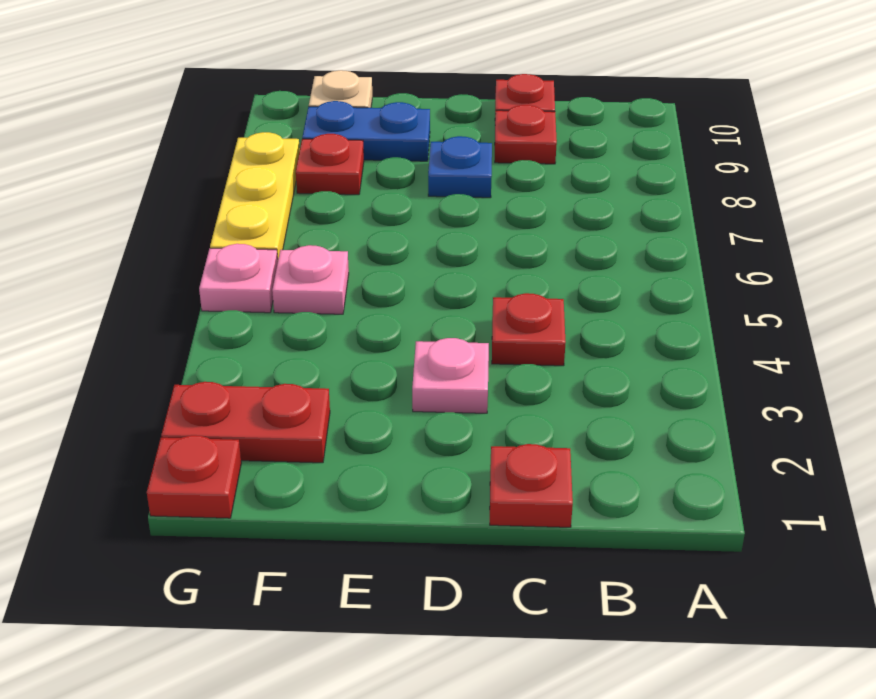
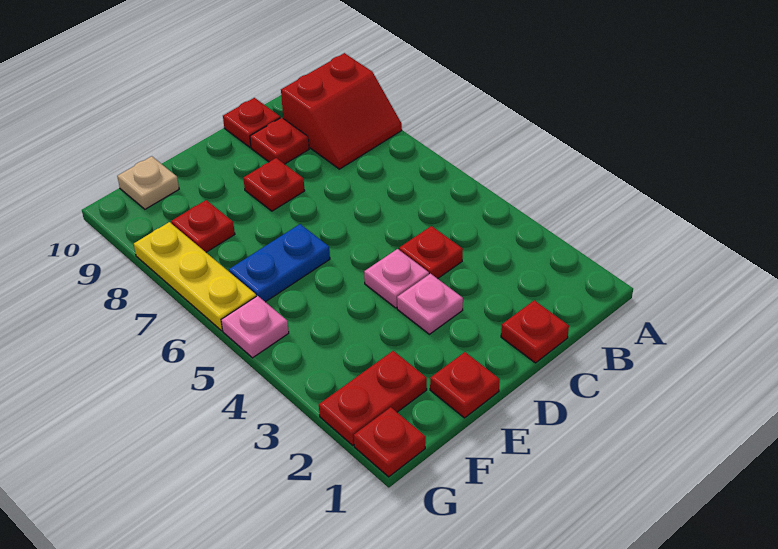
none -> red slope A8:B9 level 1 top 9
blue plate D8 level 1 -> red plate D8 level 1
none -> red plate E1 level 1
blue plate E9:F9 level 1 -> blue plate E6:F6 level 1
pink plate F5 level 1 -> pink plate D4 level 1

